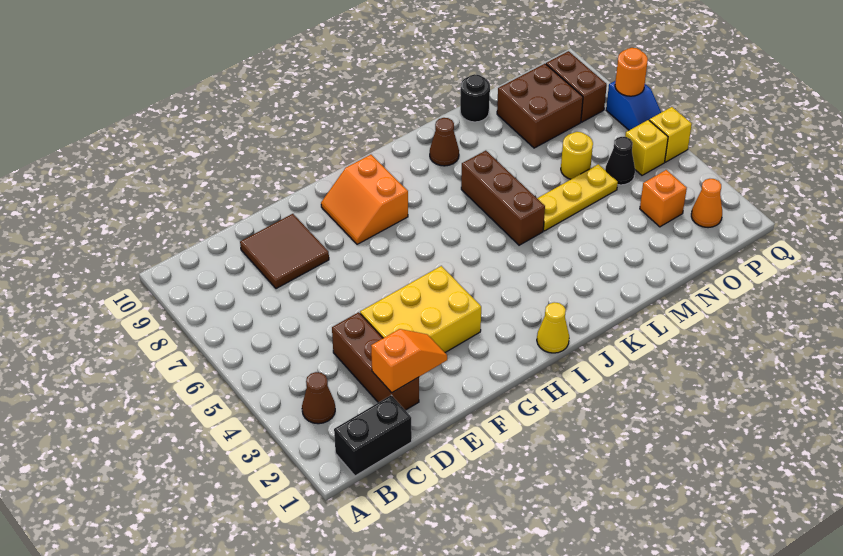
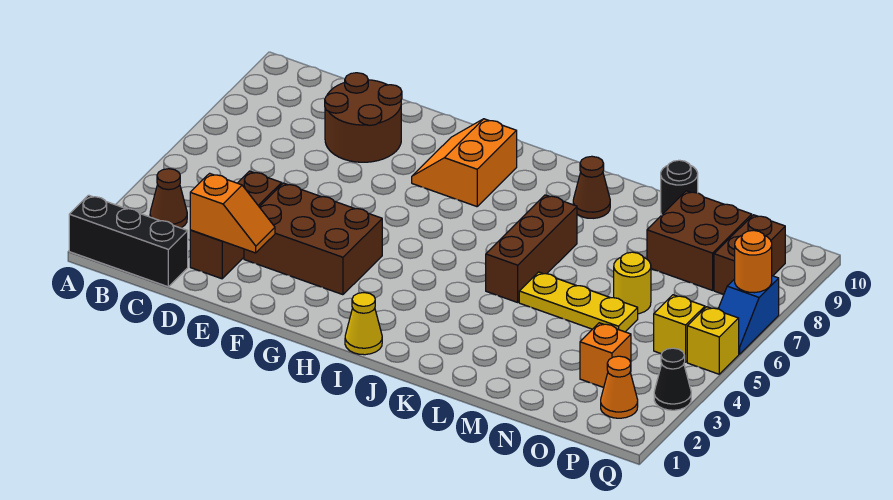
black brick B1:C1 level 1 -> black brick A1:C1 level 1
brown tile D8:E9 level 1 -> brown round brick D8:E9 level 1
yellow brick E3:G4 level 1 -> brown brick E3:G4 level 1
black cone O5 level 1 -> black cone Q3 level 1

